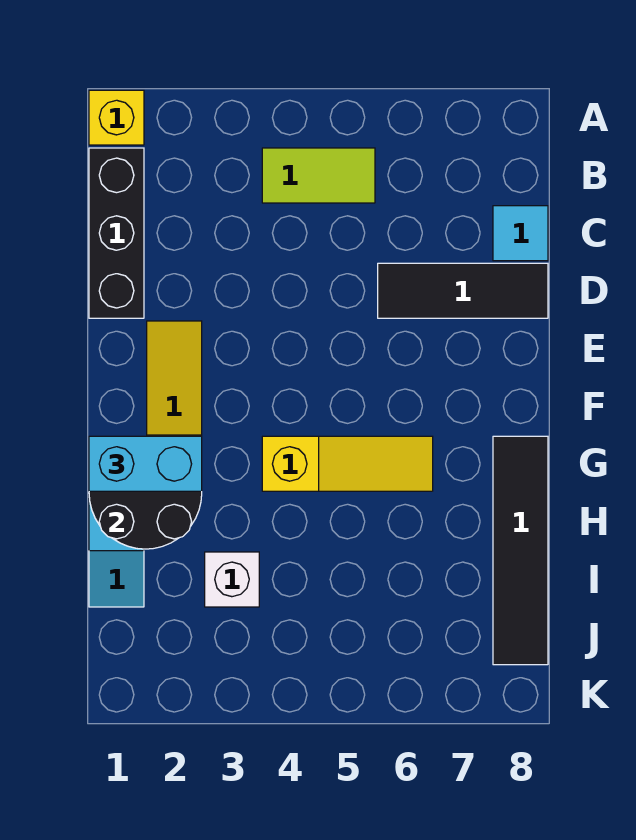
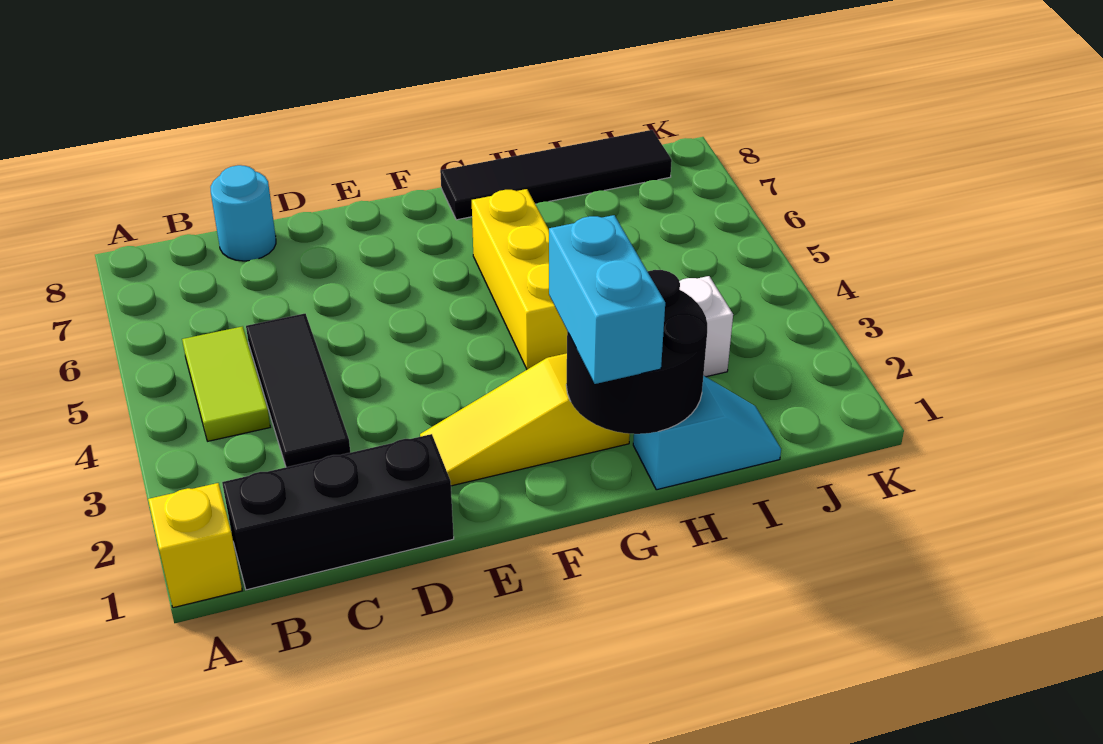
cyan tile C8 level 1 -> cyan round brick C8 level 1
black tile D6:D8 level 1 -> black tile C3:C5 level 1
yellow slope G4:G6 level 1 top 4 -> yellow brick G4:G6 level 1

